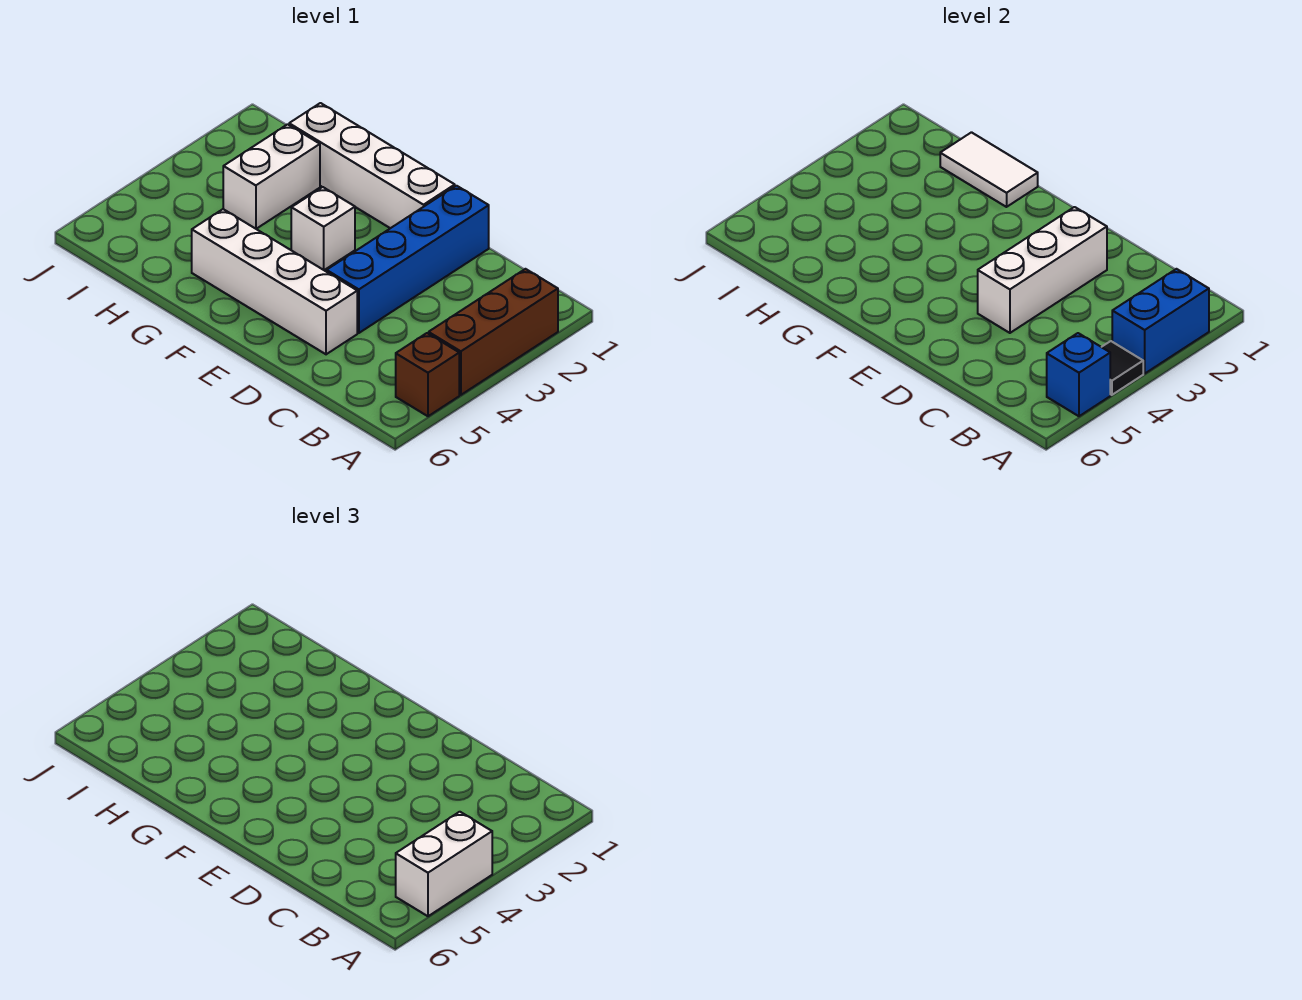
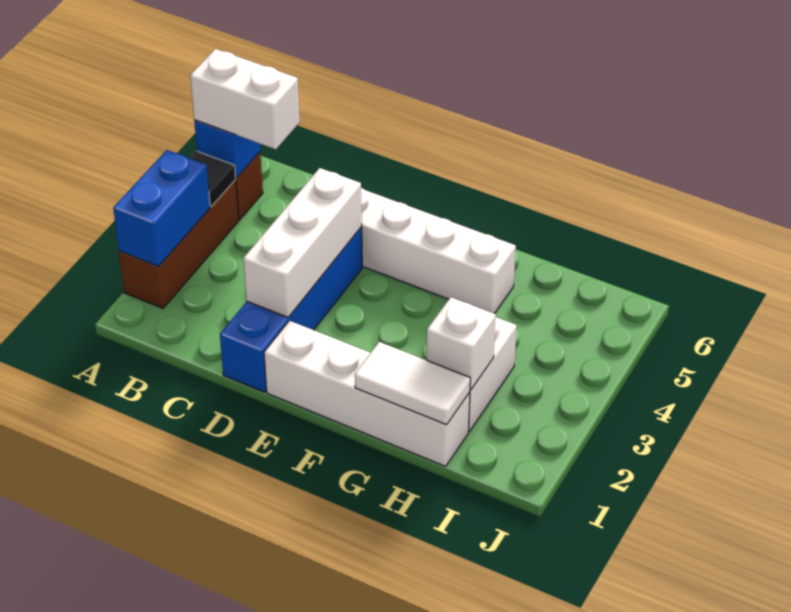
white brick A4:A5 level 3 -> white brick A5:B5 level 3
white brick F3 level 1 -> white brick H2 level 2

